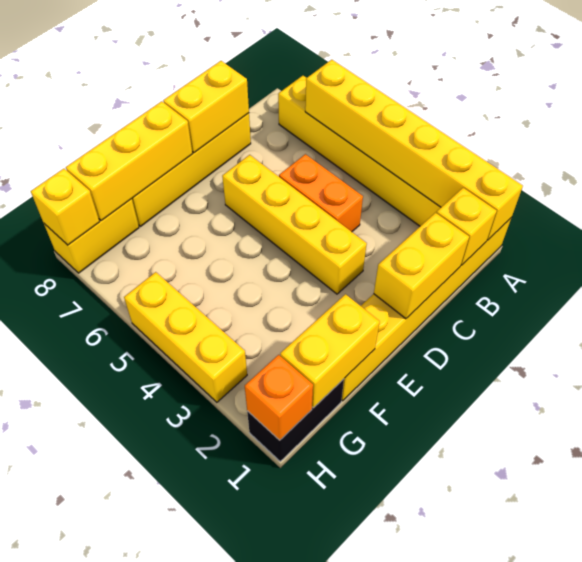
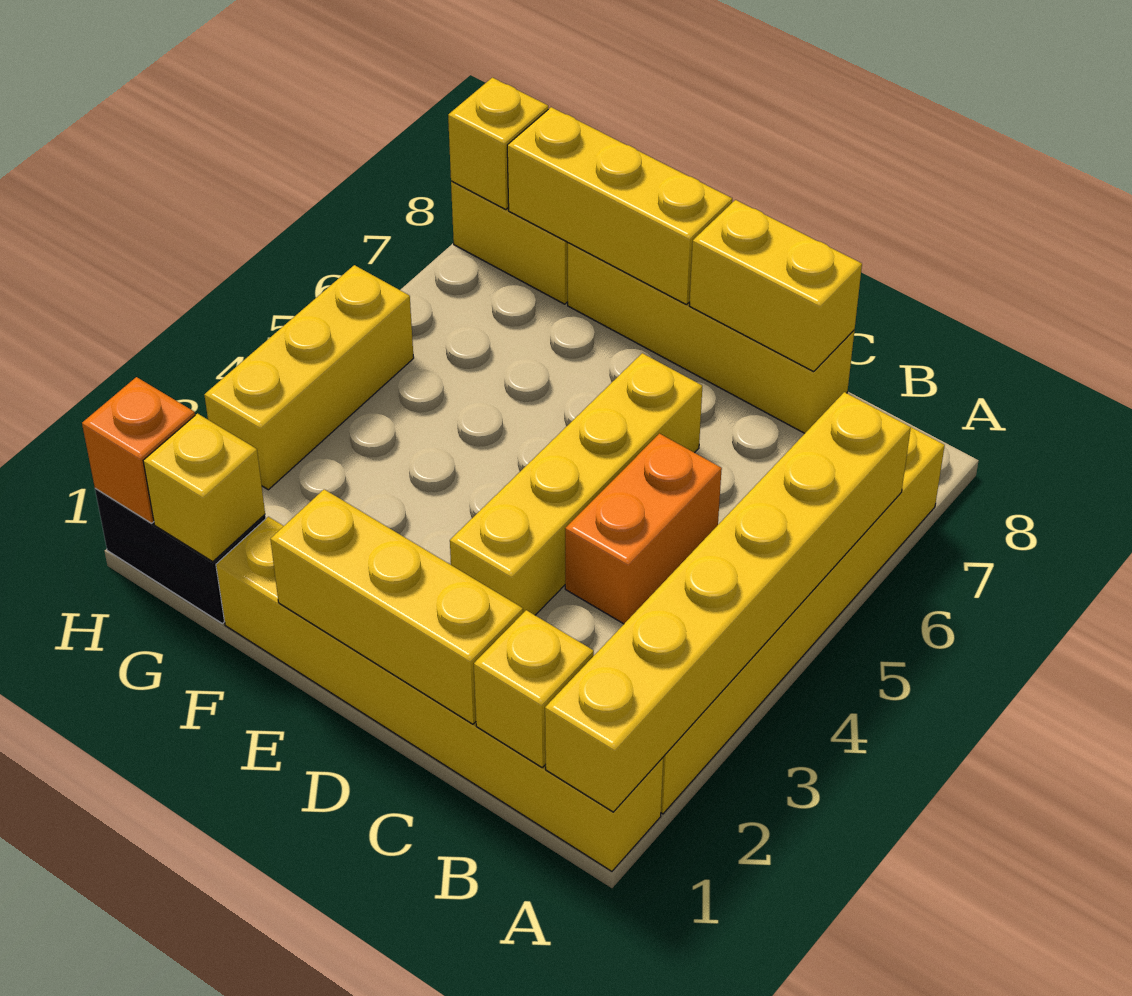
yellow brick C1:D1 level 2 -> yellow brick C1:E1 level 2
yellow brick F1:G1 level 2 -> yellow brick G1 level 2

